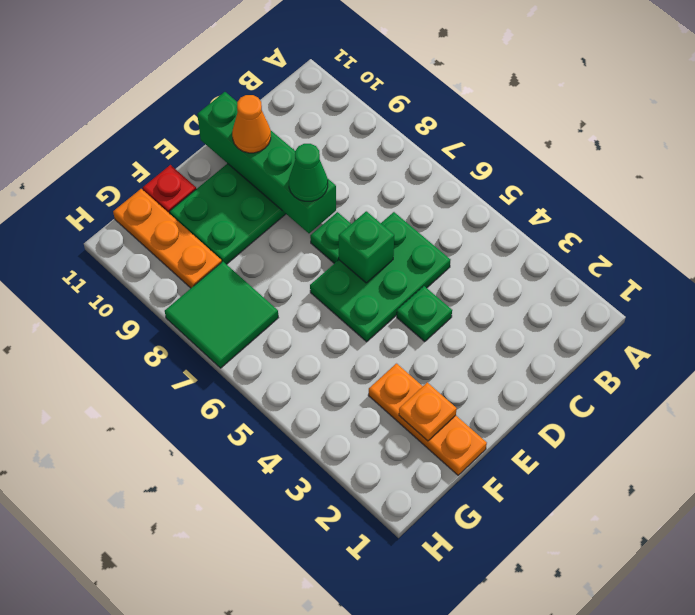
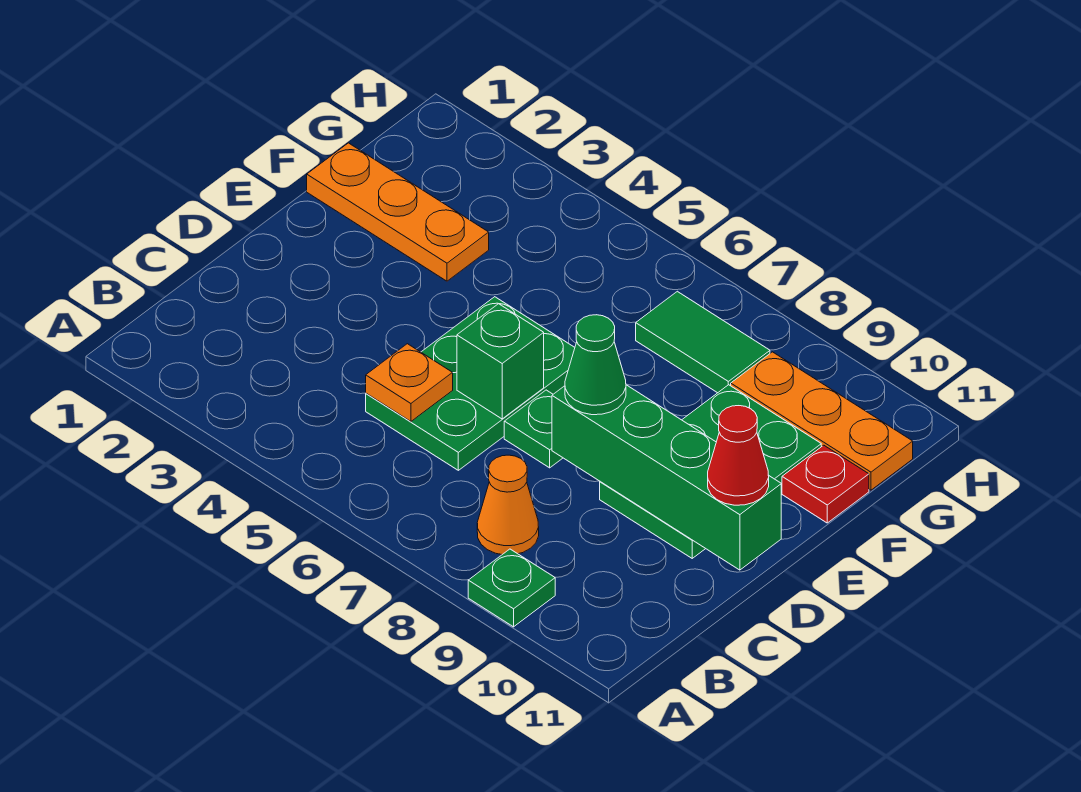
green plate D4 level 1 -> green plate A9 level 1
orange cone D10 level 3 -> orange cone B8 level 1
none -> red cone D11 level 3
orange plate F2 level 2 -> orange plate C5 level 2
green tile G7:H8 level 1 -> green tile G7:G8 level 1

